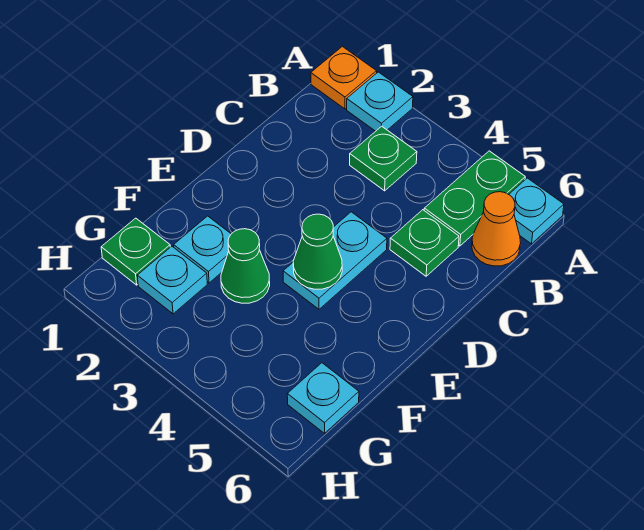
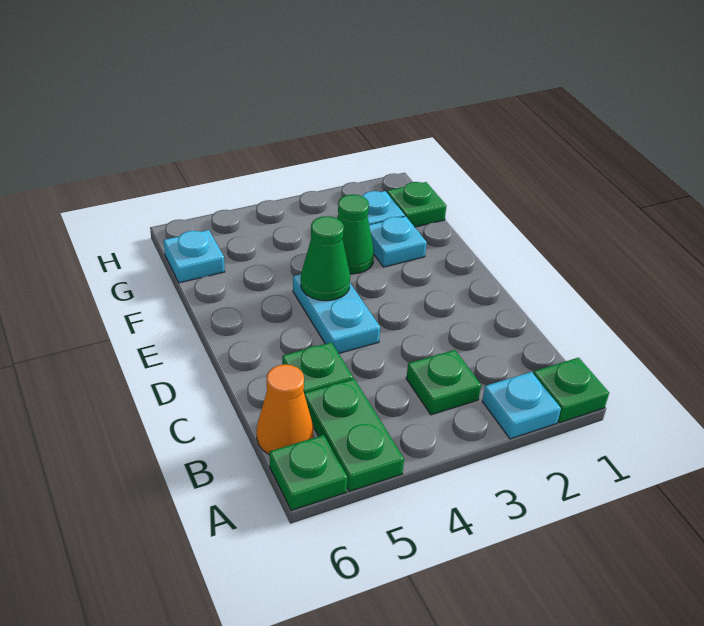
orange plate A1 level 1 -> green plate A1 level 1
cyan plate A6 level 1 -> green plate A6 level 1

